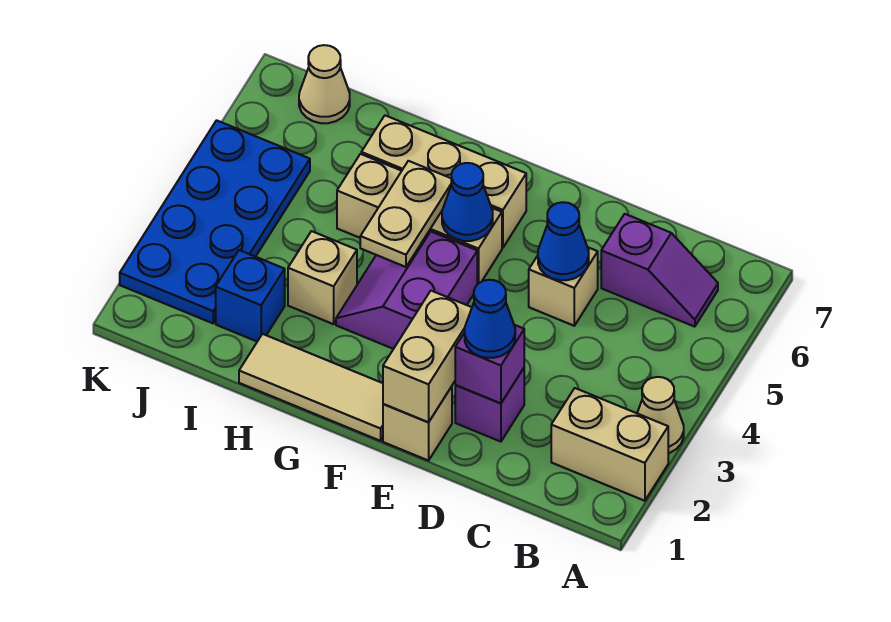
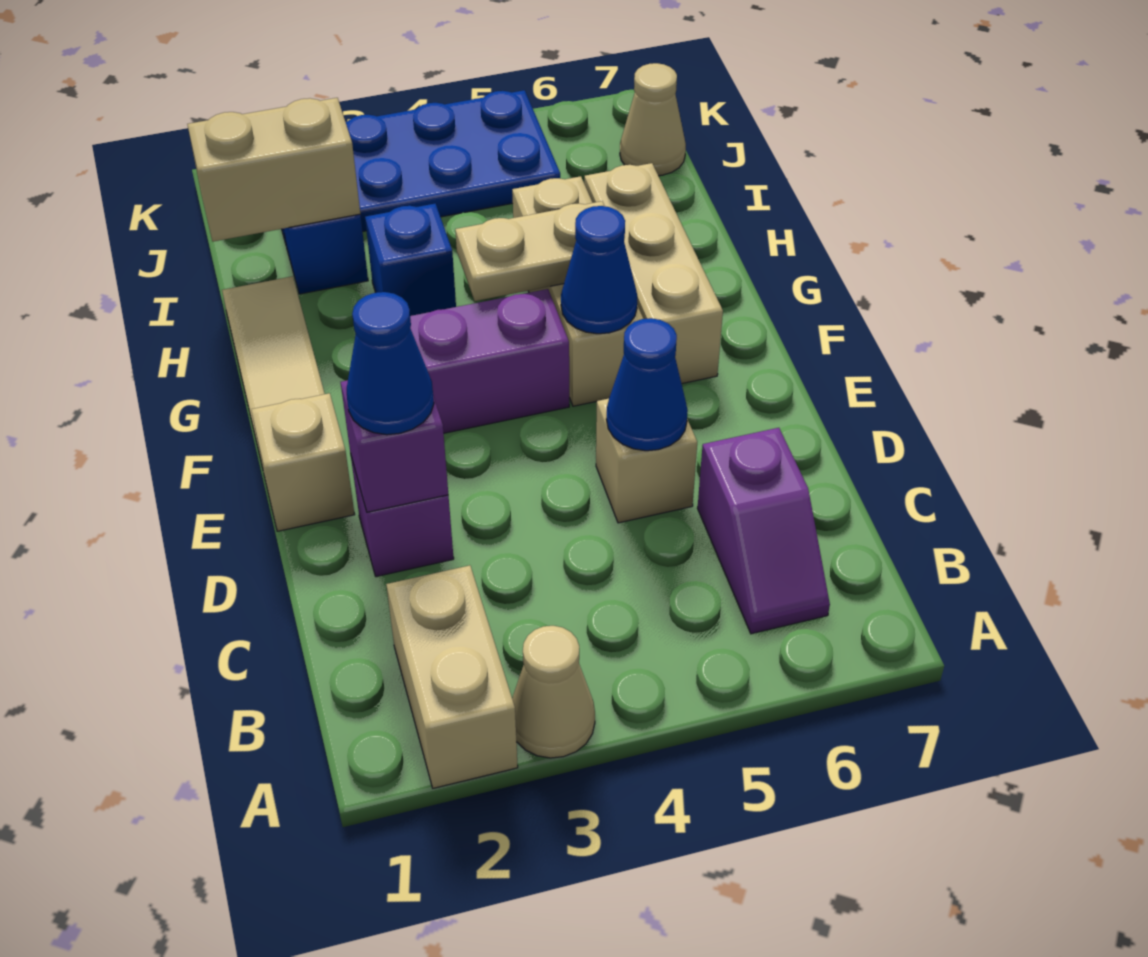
tan brick E1:E2 level 2 -> tan brick I1:I2 level 2
tan brick H3 level 1 -> blue brick H3 level 1

